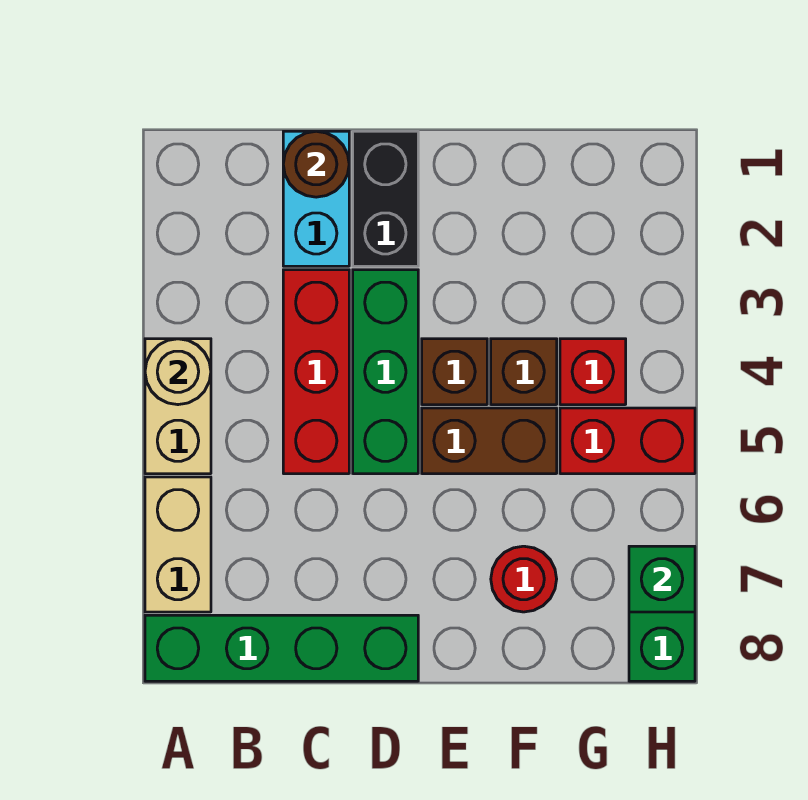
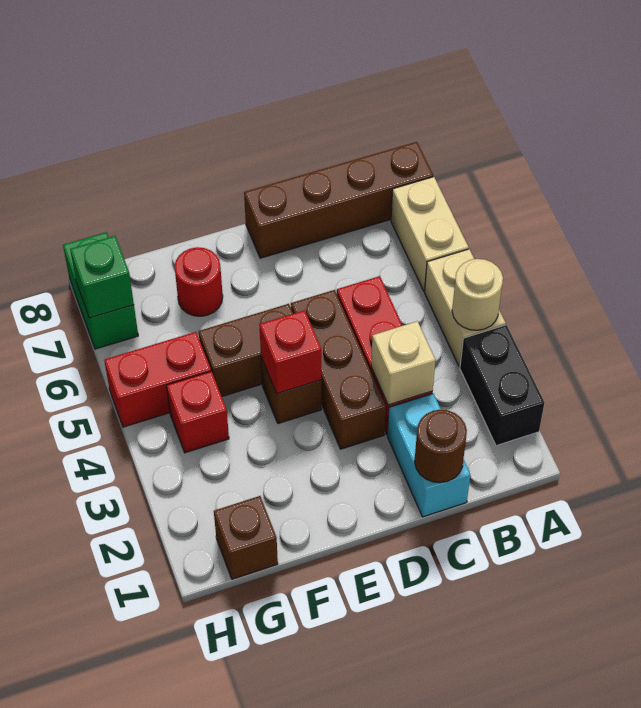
green brick A8:D8 level 1 -> brown brick A8:D8 level 1
none -> tan brick C3 level 2
black brick D1:D2 level 1 -> black brick A2:A3 level 1
green brick D3:D5 level 1 -> brown brick D3:D5 level 1
none -> red brick E4 level 2
brown brick F4 level 1 -> brown brick G1 level 1

